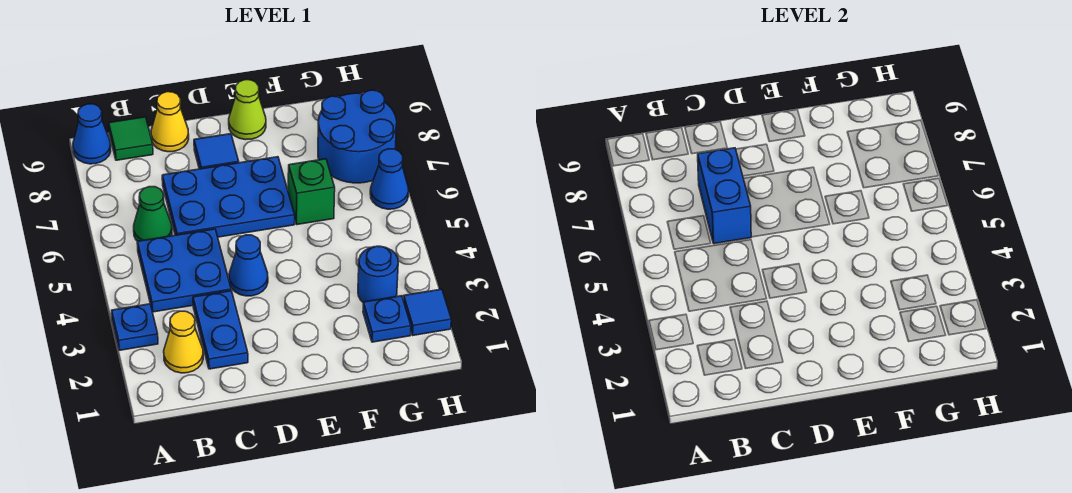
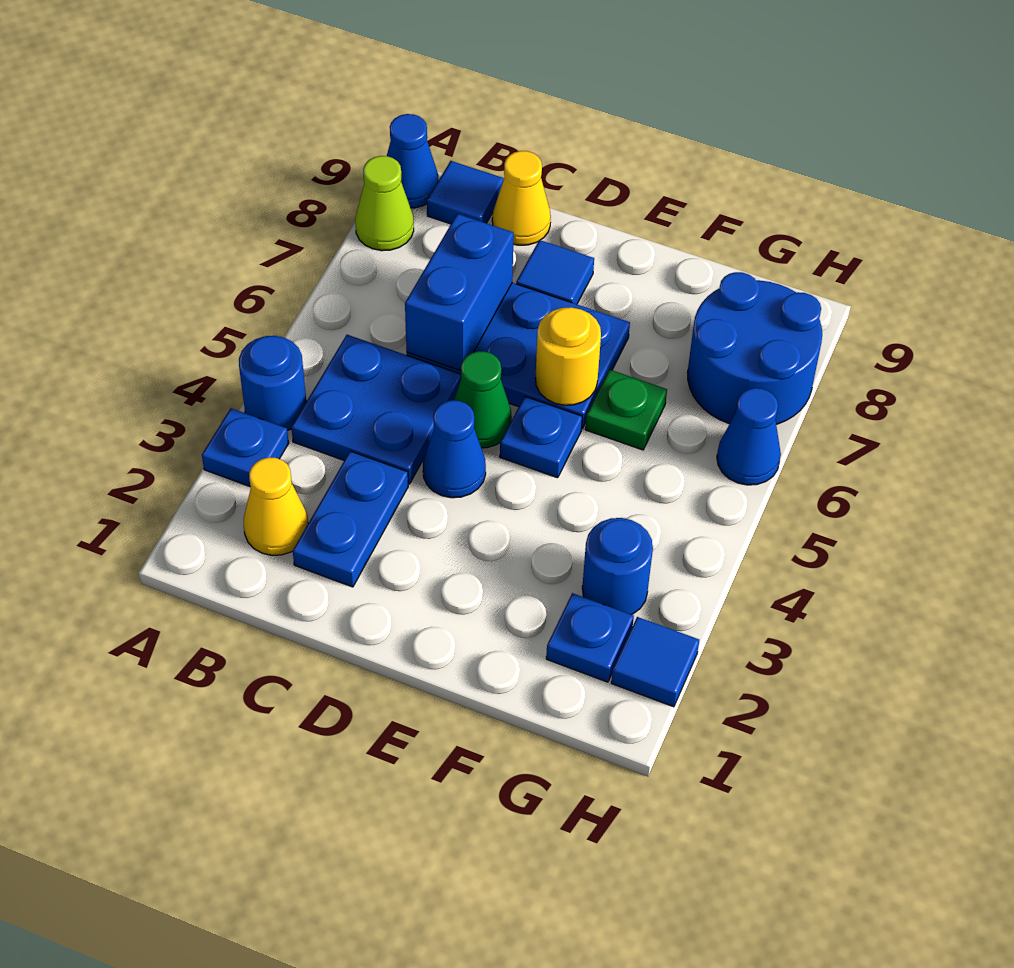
none -> blue round brick A4 level 1
green cone B6 level 1 -> green cone D5 level 1
green tile B9 level 1 -> blue tile B9 level 1
none -> blue plate E5 level 1
none -> yellow round brick E6 level 2
lime cone E9 level 1 -> lime cone A8 level 1
green brick F6 level 1 -> green plate F6 level 1

